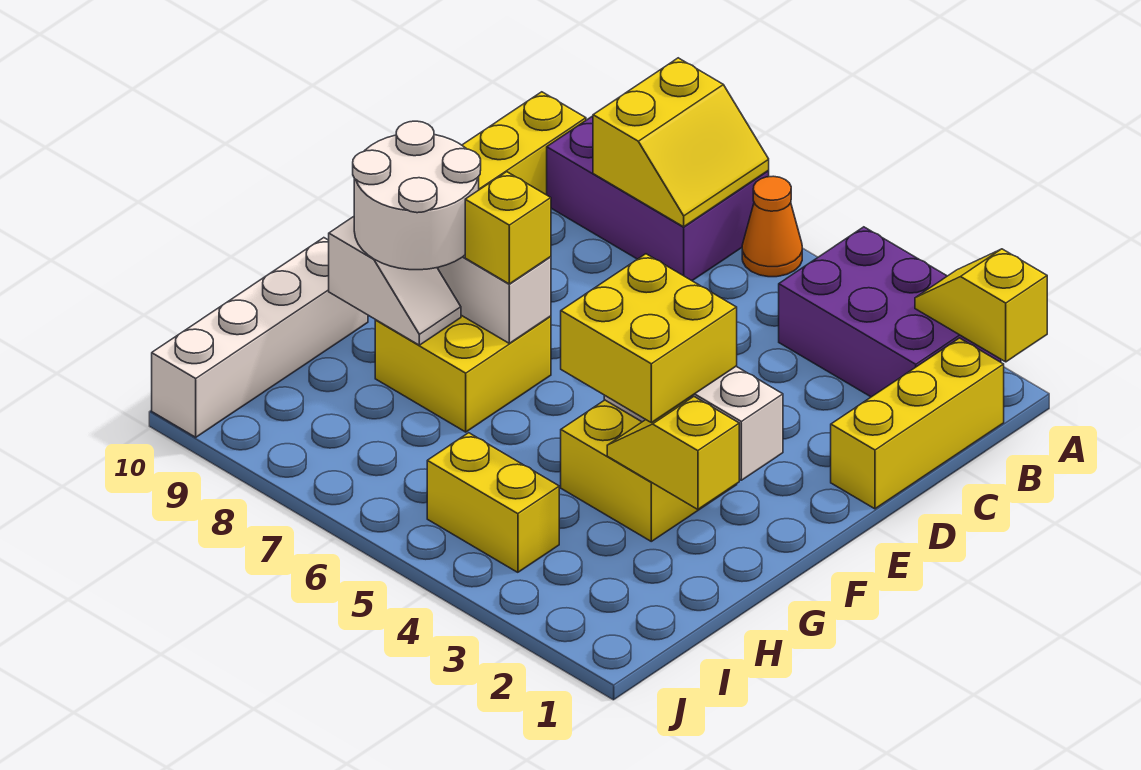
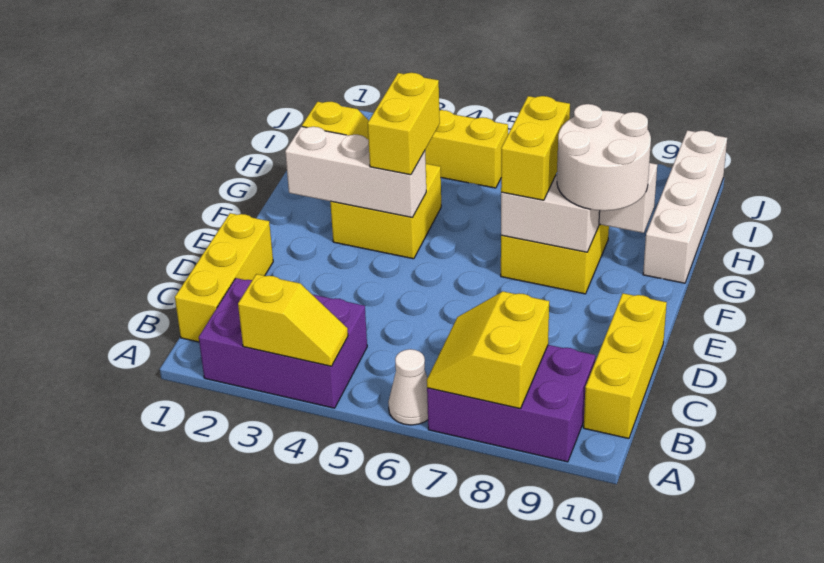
yellow slope A1:A2 level 2 top 1 -> yellow slope A3:A4 level 2 top 3
orange cone A6 level 1 -> white cone A6 level 1
yellow brick F3:G4 level 3 -> yellow brick F4:G4 level 3
yellow brick F7 level 3 -> yellow brick F7:G7 level 3

